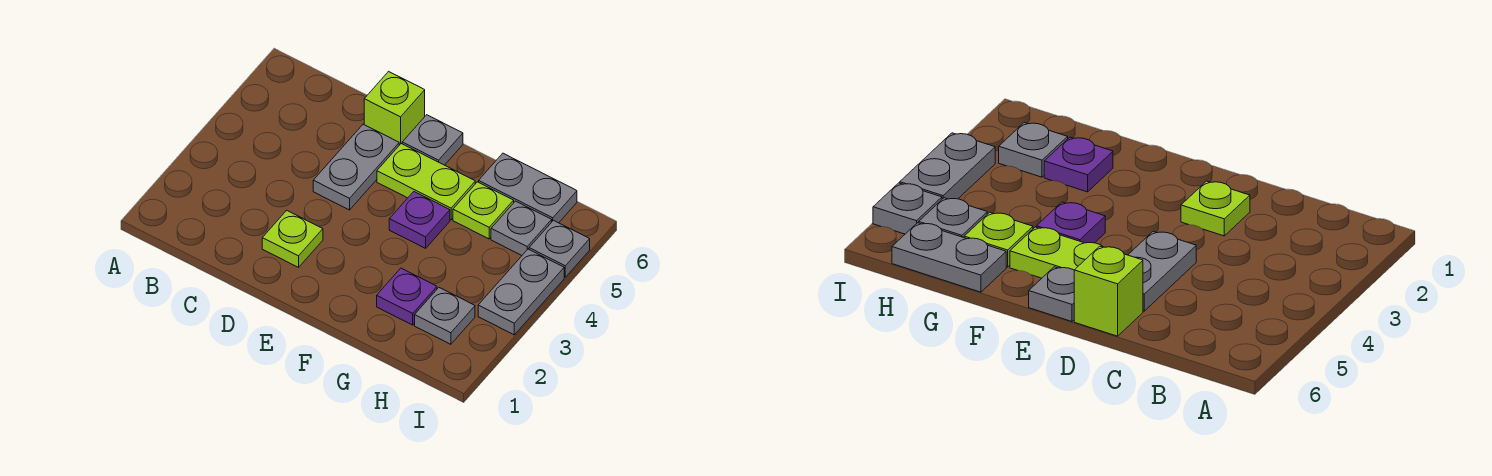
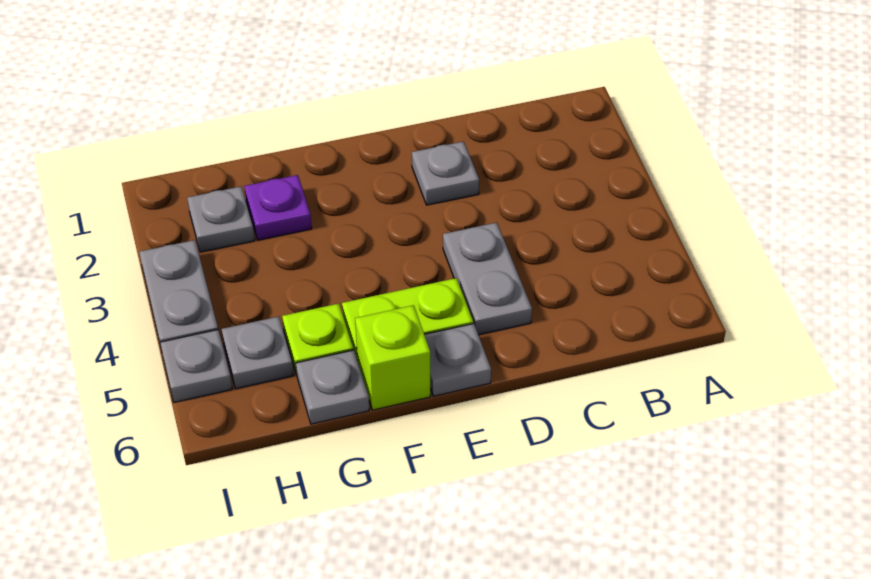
lime plate D2 level 1 -> grey plate D2 level 1
lime brick D6 level 1 -> lime brick F6 level 1
purple plate F4 level 1 -> none
grey plate G6:H6 level 1 -> grey plate G6 level 1

